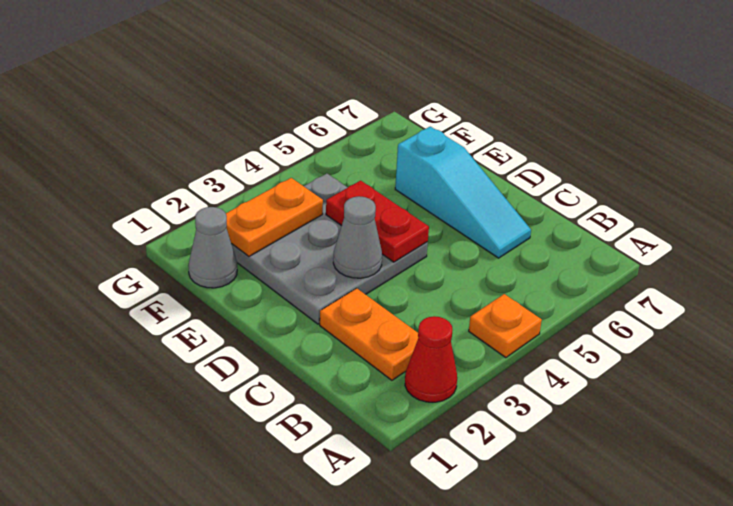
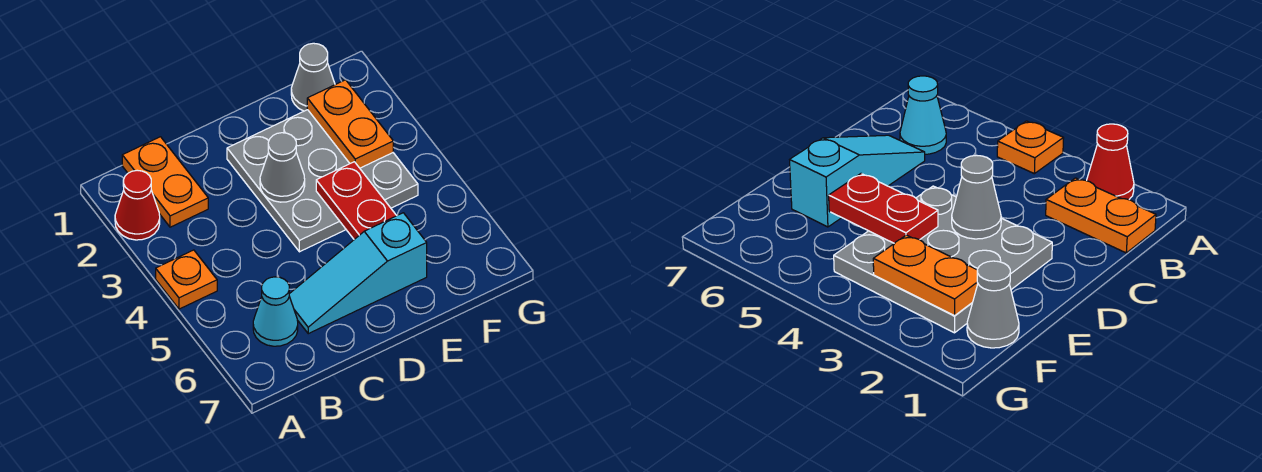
orange plate B2:C2 level 1 -> orange plate B1:B2 level 1
none -> cyan cone B6 level 1
red plate D4:E4 level 2 -> red plate E4:E5 level 2

